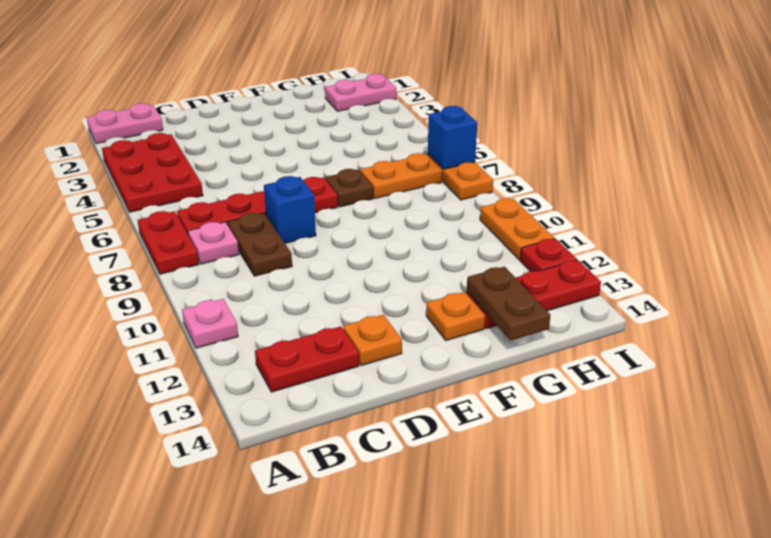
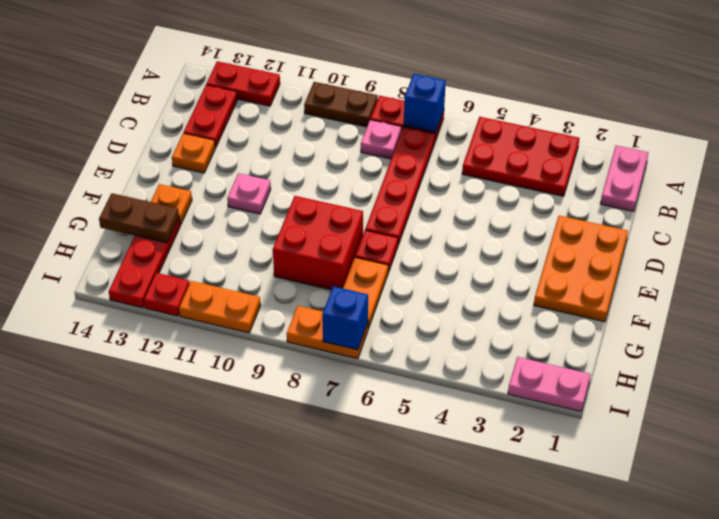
pink plate A11 level 1 -> pink plate E11 level 1
none -> red plate A12:A13 level 1
brown plate C8:C9 level 1 -> brown plate A9:A10 level 1
none -> orange plate D1:F2 level 1
blue brick D8 level 1 -> blue brick A7 level 2
brown plate F7 level 1 -> red plate F7 level 1
none -> red brick F8:G9 level 1
pink plate H2:I2 level 1 -> pink plate I1:I2 level 1

